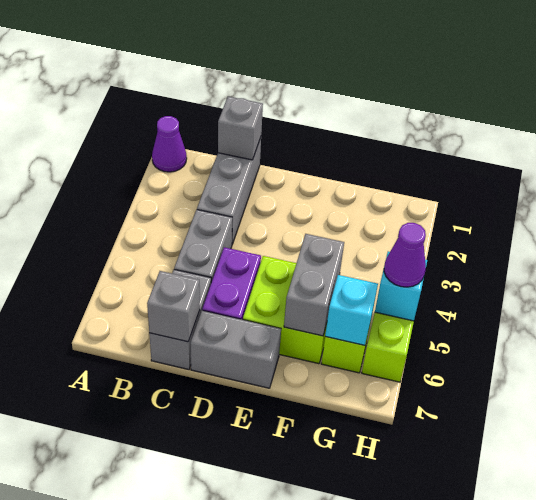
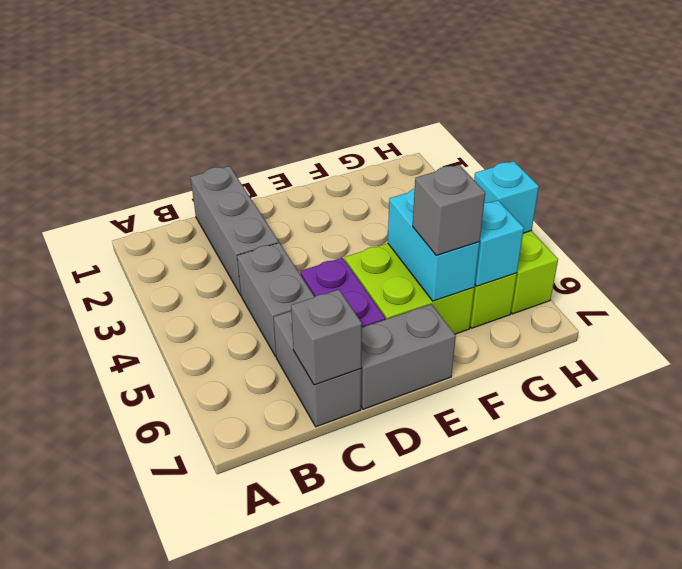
purple cone A1 level 1 -> none
grey brick C1 level 2 -> grey brick F6 level 3
grey brick F5:F6 level 2 -> cyan brick F5:F6 level 2
purple cone H5 level 3 -> none

